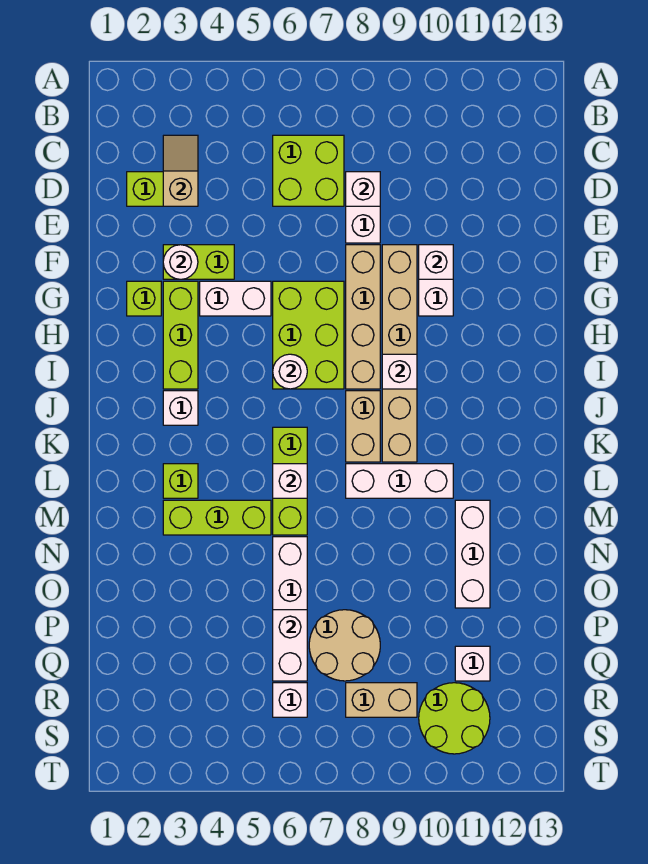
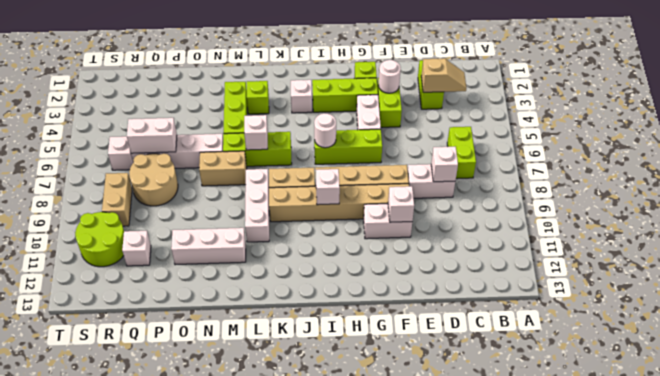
lime brick C6:D7 level 1 -> lime brick C6:C7 level 1
lime brick G6:I7 level 1 -> lime brick G6:I6 level 1
none -> tan brick M7:N7 level 1

